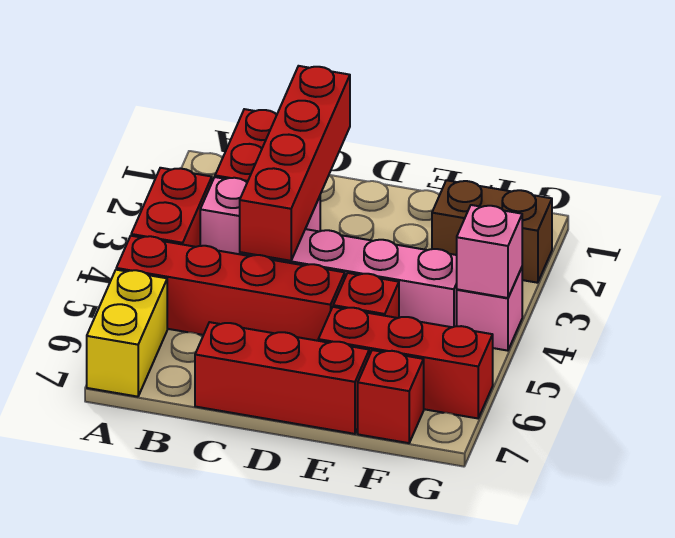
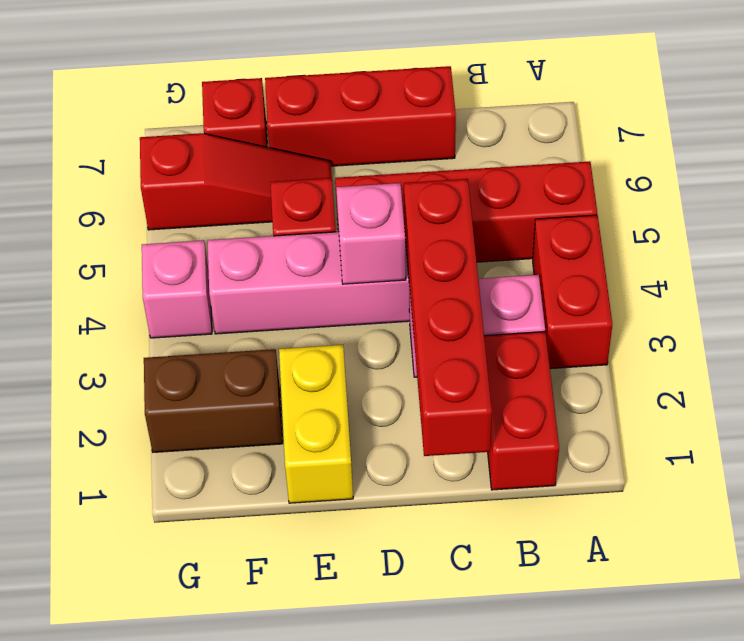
yellow brick A6:A7 level 1 -> yellow brick E1:E2 level 1
red brick E6:G6 level 1 -> red slope E6:G6 level 1 top G
pink brick G4 level 2 -> pink brick D4 level 2

